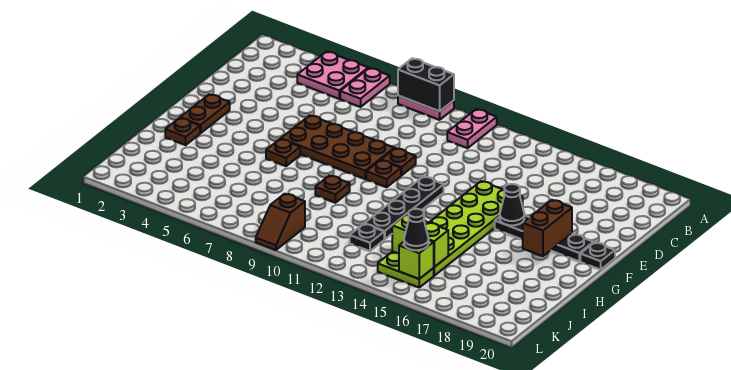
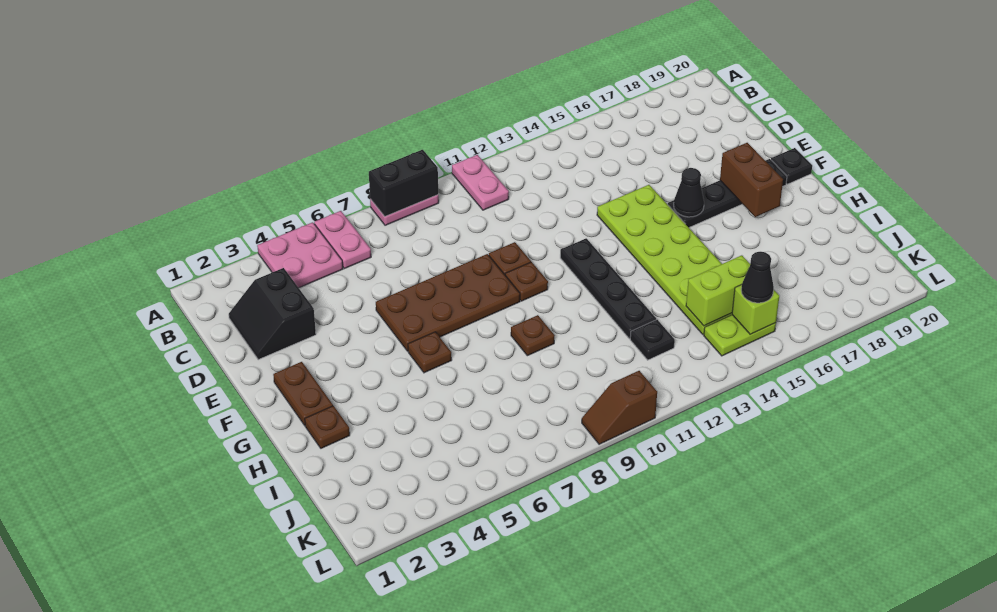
none -> black slope C2:D3 level 1 top 3
brown slope K9:L9 level 1 top K -> brown slope L9:L10 level 1 top 10

